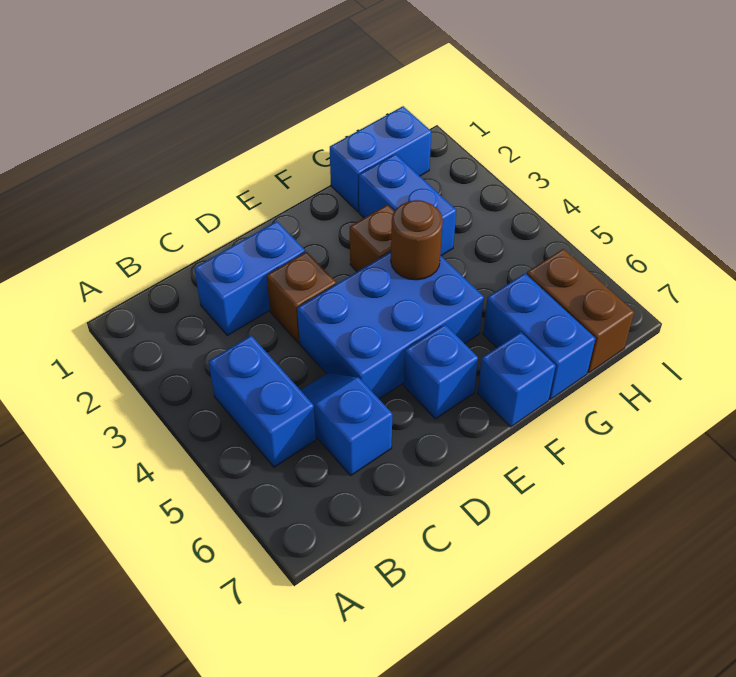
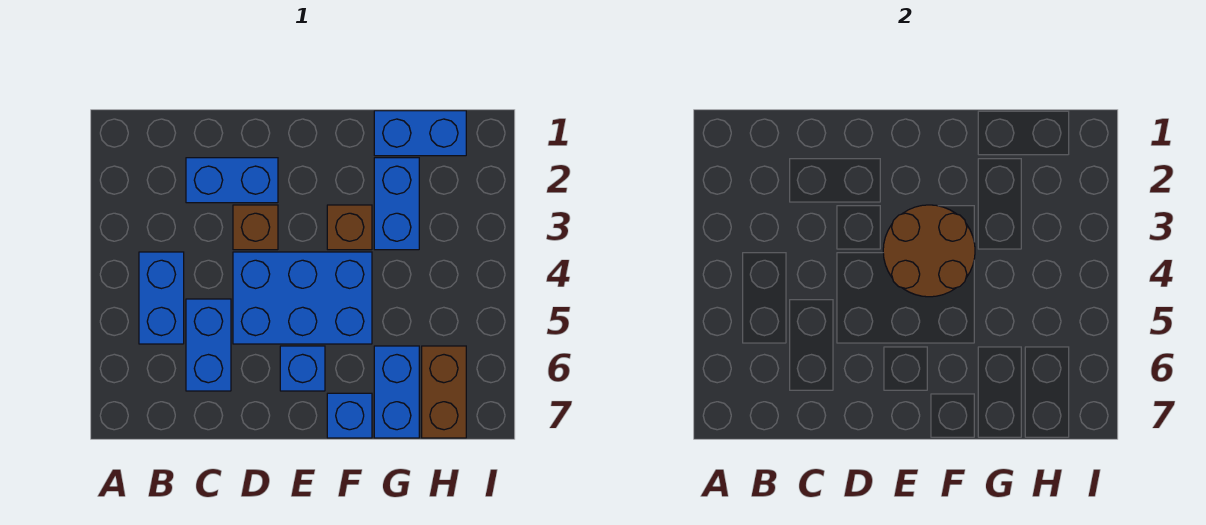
blue slope C5:C6 level 1 top 6 -> blue brick C5:C6 level 1
brown round brick F4 level 2 -> brown round brick E3:F4 level 2

